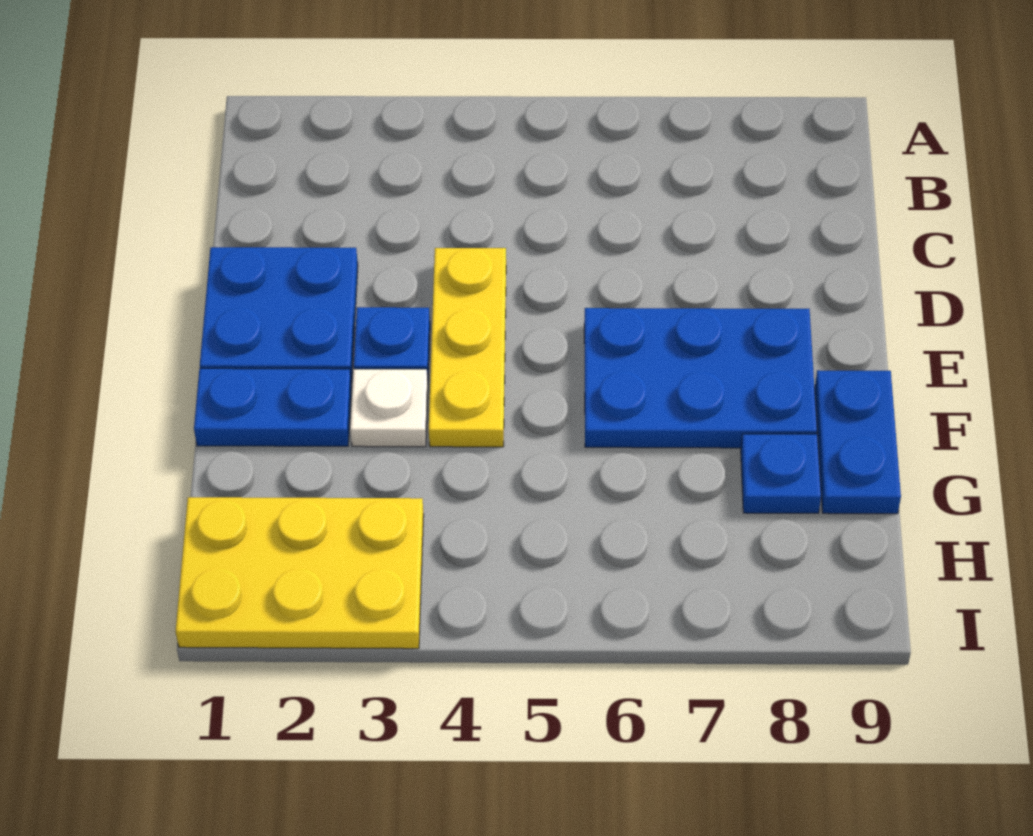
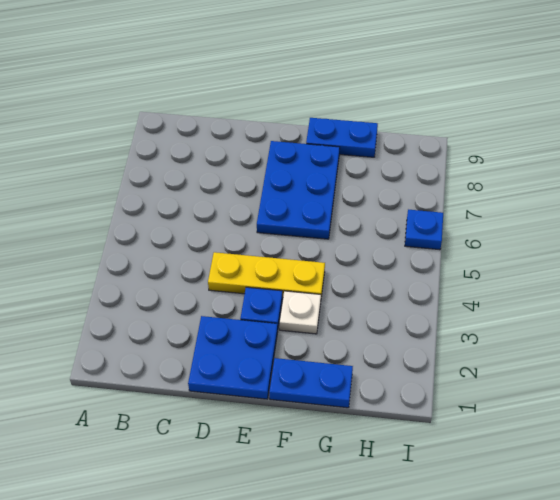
blue plate F1:F2 level 1 -> blue plate F1:G1 level 1
blue plate G8 level 1 -> blue plate I6 level 1
yellow plate H1:I3 level 1 -> none

